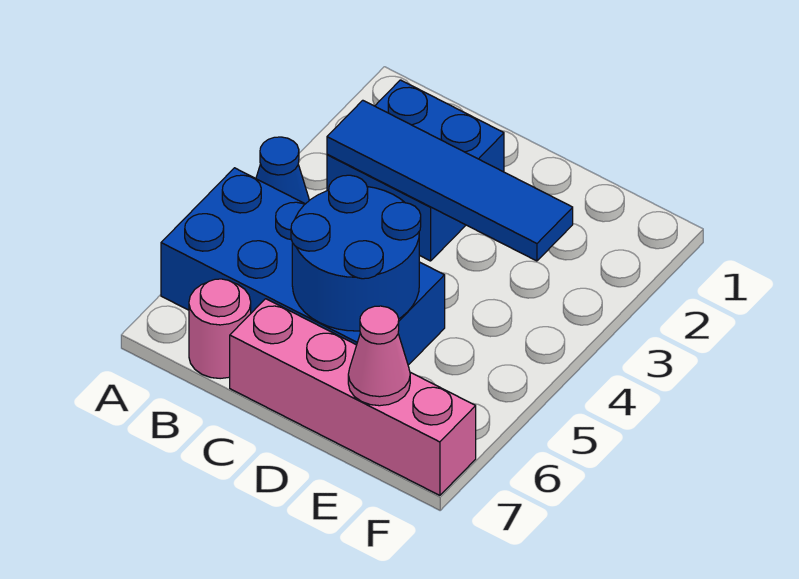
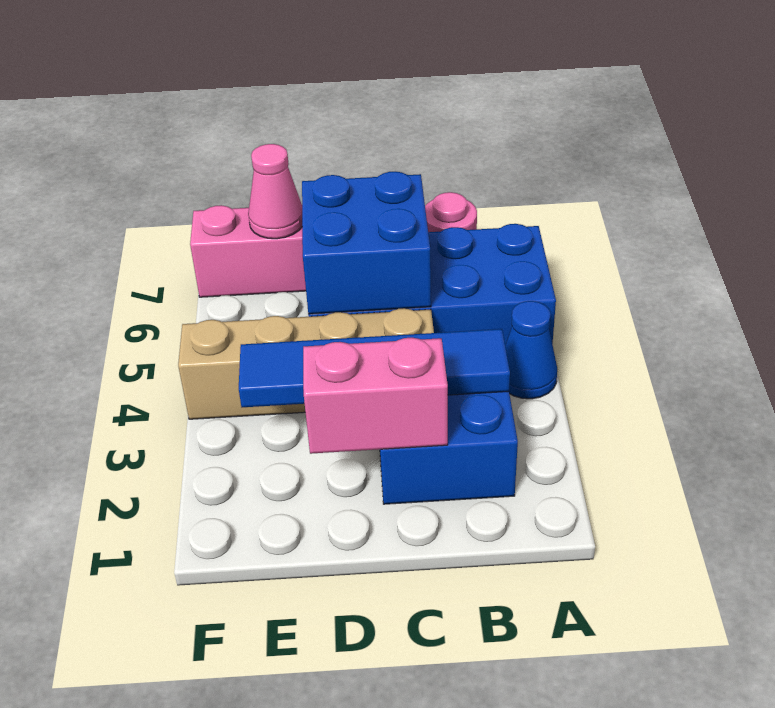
none -> pink brick C2:D2 level 2
none -> tan brick C4:F4 level 1
blue round brick C5:D6 level 2 -> blue brick C5:D6 level 2

